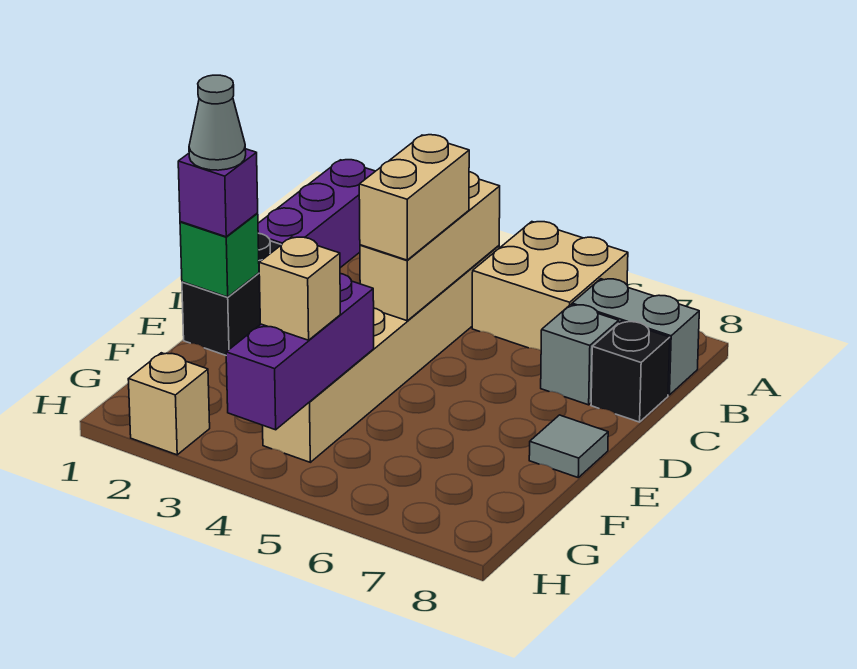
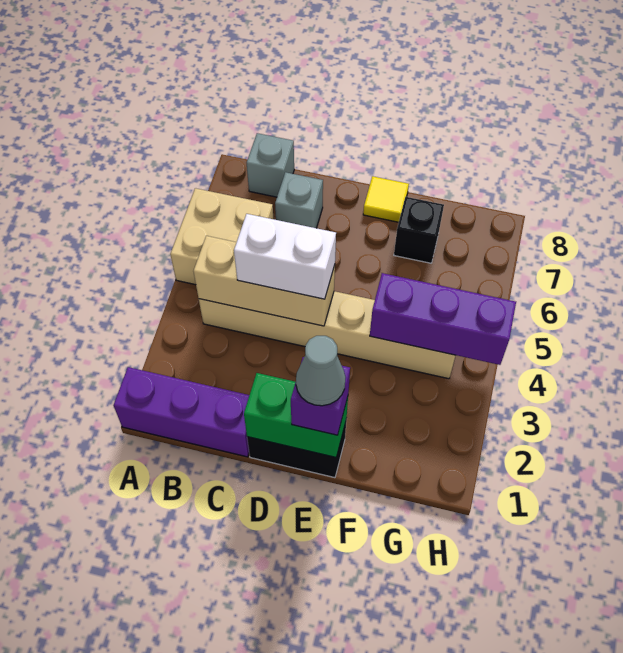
grey brick B7:B8 level 1 -> grey brick B8 level 1
tan brick C4:D4 level 3 -> white brick C4:D4 level 3
black brick C8 level 1 -> black brick F7 level 1
green brick E1 level 2 -> green brick D1:E1 level 2
grey tile E8 level 1 -> yellow tile E8 level 1
tan brick G4 level 3 -> none
tan brick H2 level 1 -> none

